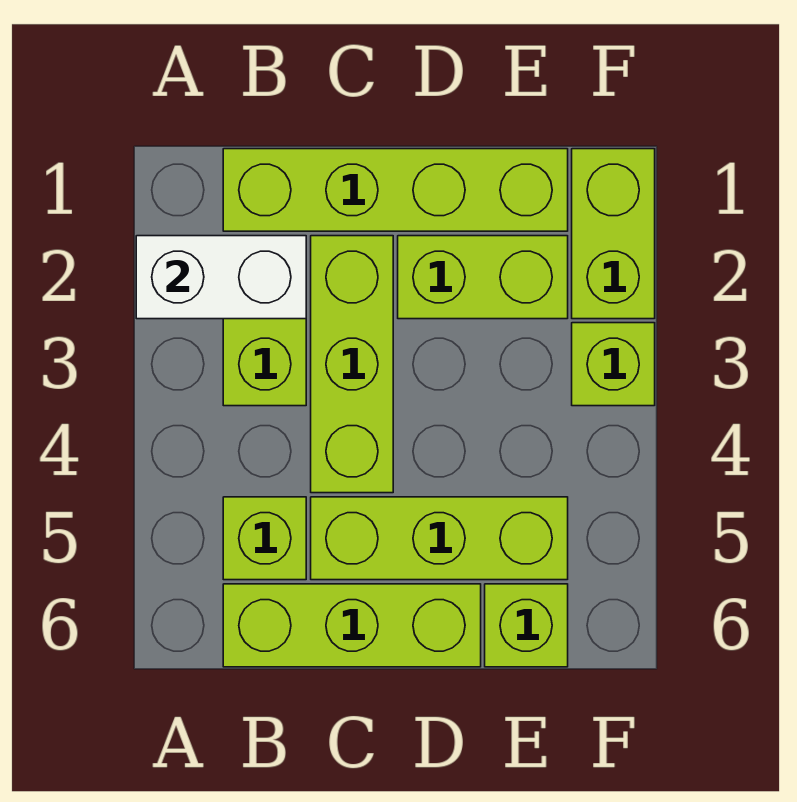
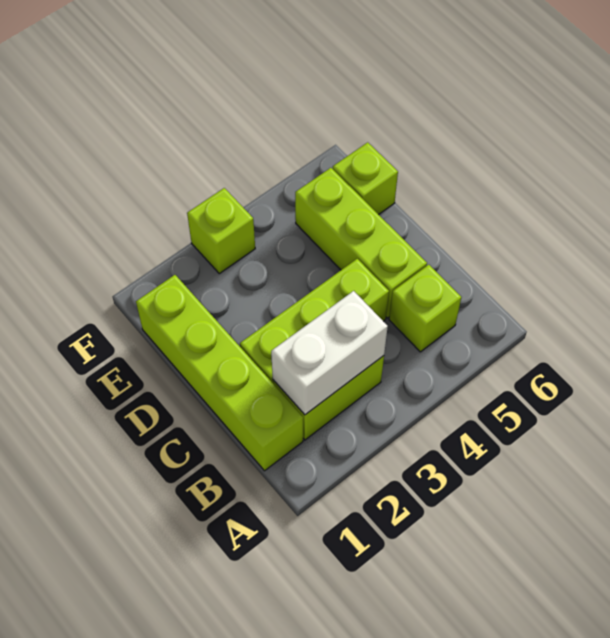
white brick A2:B2 level 2 -> white brick B2:B3 level 2
lime brick B6:D6 level 1 -> none
lime brick D2:E2 level 1 -> none
lime brick F1:F2 level 1 -> none

